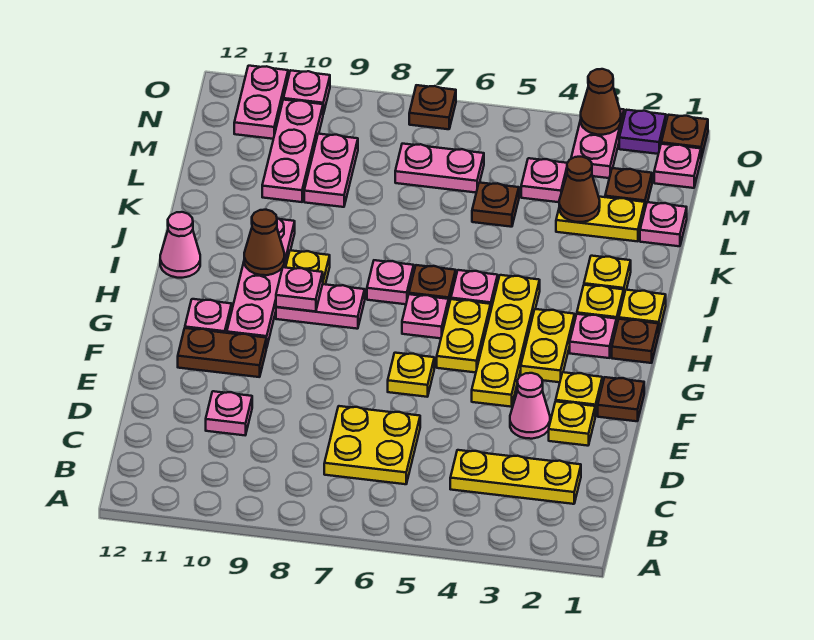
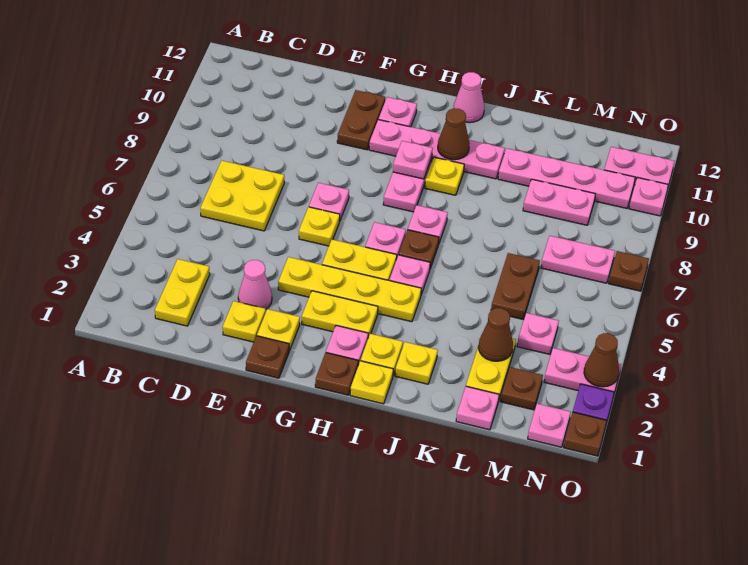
yellow plate C2:C4 level 1 -> yellow plate C2:C3 level 1
pink plate D10 level 1 -> pink plate F7 level 1
brown plate L5 level 1 -> brown plate L5:L6 level 1
pink plate L10:N10 level 1 -> pink plate K10:N10 level 1
pink plate M6:M7 level 1 -> pink plate M7:N7 level 1

